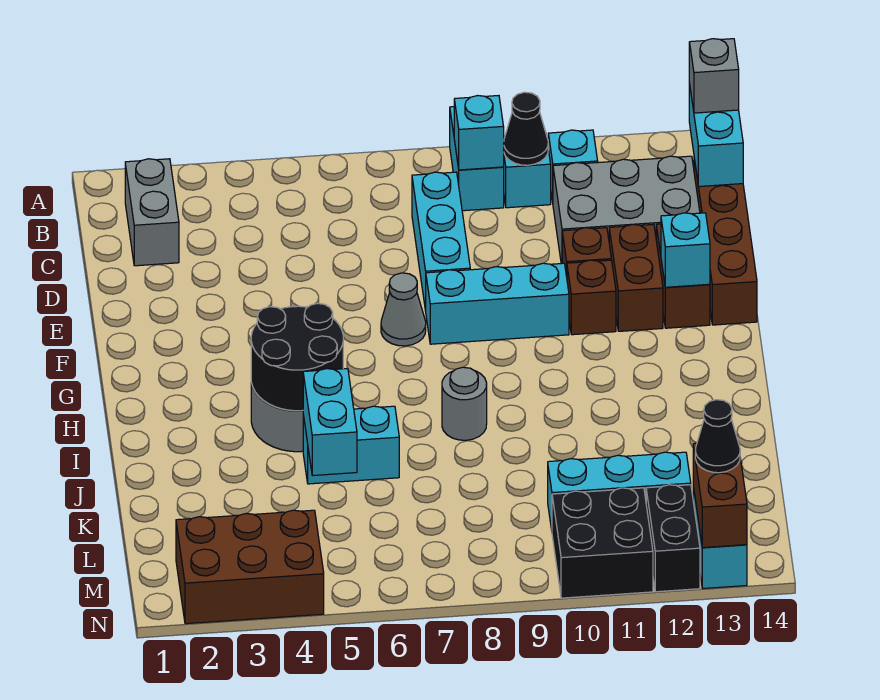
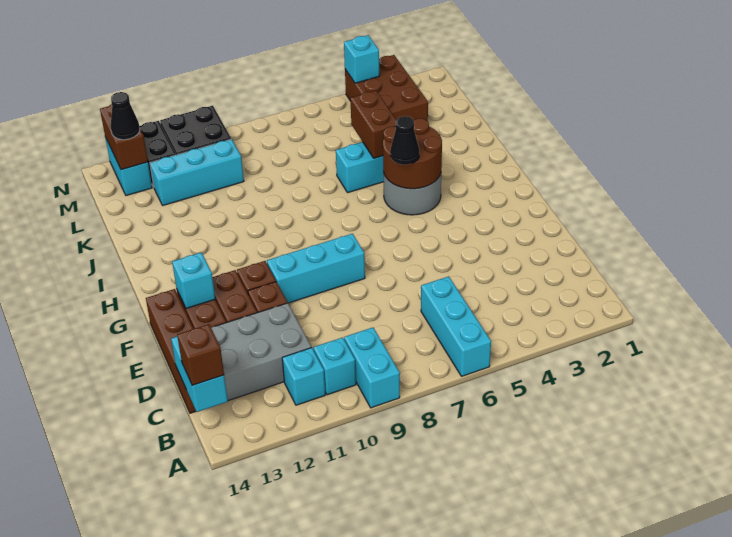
grey brick B2:C2 level 1 -> none
cyan brick B9 level 2 -> cyan brick N4 level 2
black cone B10 level 2 -> black cone H5 level 3
grey brick B14 level 3 -> brown brick B14 level 3
cyan brick C8:E8 level 1 -> cyan brick A6:C6 level 1
grey cone F7 level 1 -> none
black round brick H4:I5 level 2 -> brown round brick H4:I5 level 2
grey round brick I8 level 1 -> none
cyan brick J5:K5 level 2 -> brown brick J5:K5 level 2
brown brick M2:N4 level 1 -> brown brick L3:N4 level 1

